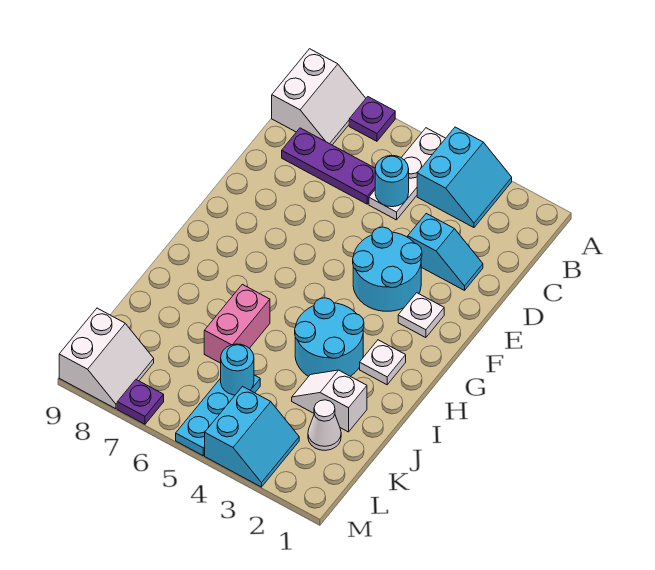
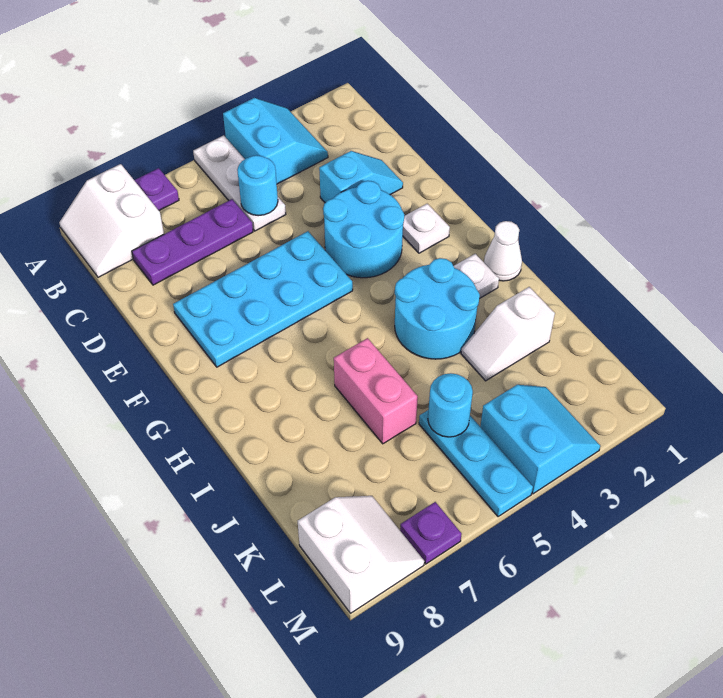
white slope A8:B9 level 1 top 9 -> white slope A8:B9 level 1 top 8
none -> cyan plate E5:F8 level 1
white cone K2 level 1 -> white cone H1 level 1

